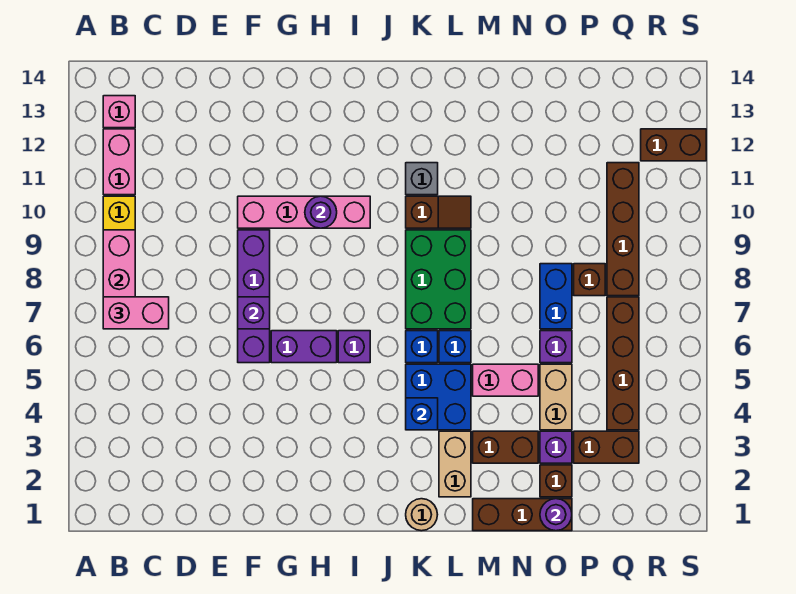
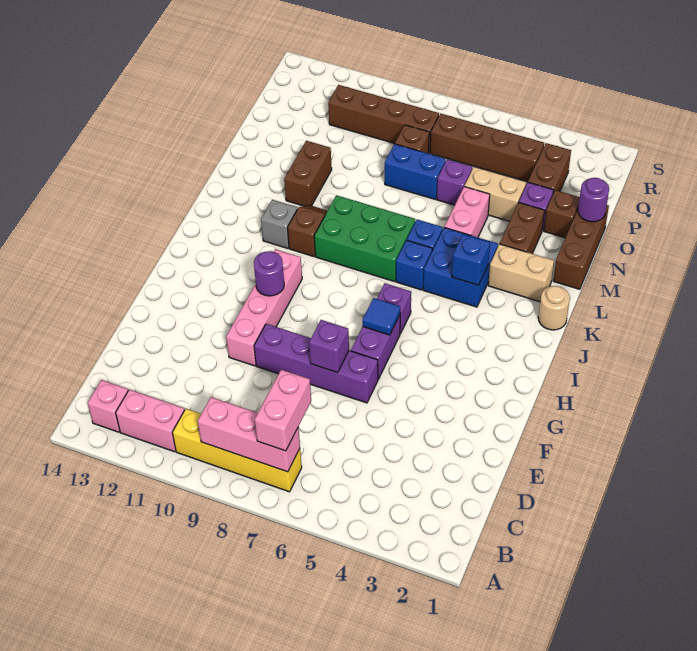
none -> blue tile H6 level 2
brown brick R12:S12 level 1 -> brown brick M11:N11 level 1

